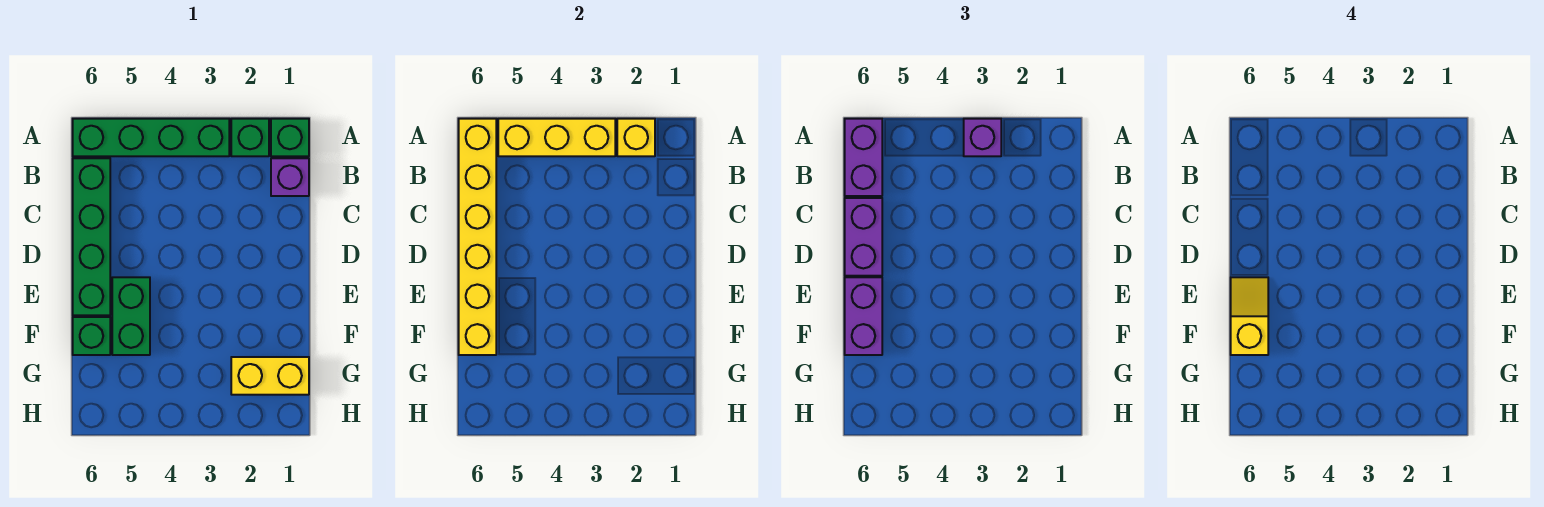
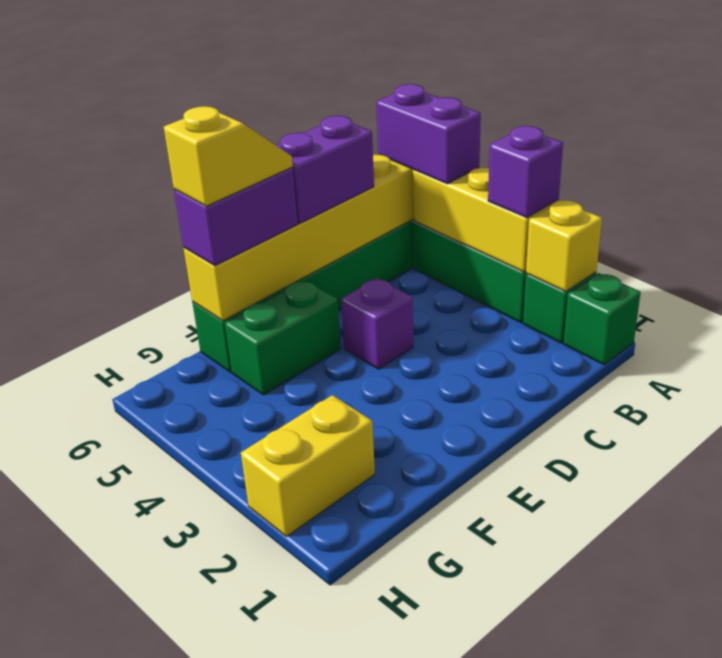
purple brick A6:B6 level 3 -> purple brick A5:A6 level 3
purple brick B1 level 1 -> purple brick D4 level 1
yellow brick G1:G2 level 1 -> yellow brick G2:H2 level 1

